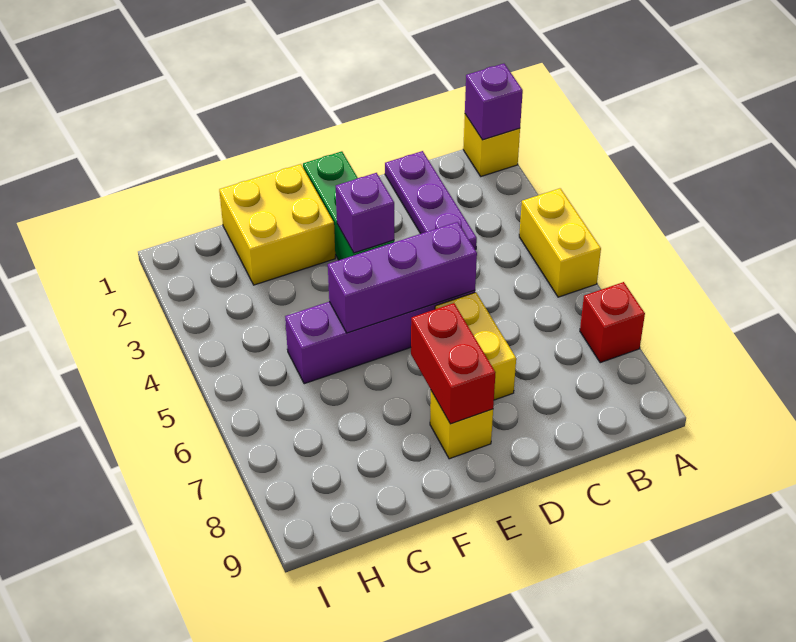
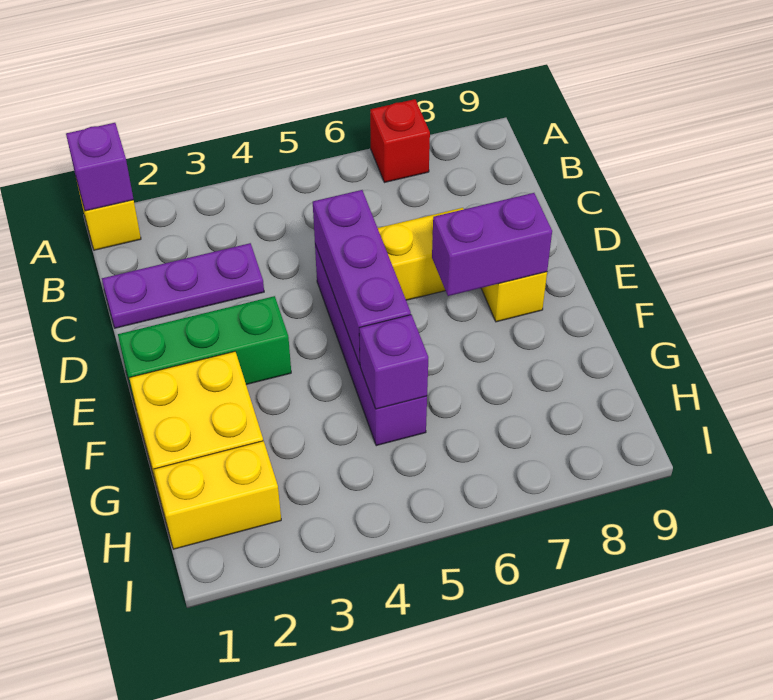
yellow brick A4:A5 level 1 -> yellow brick H1:H2 level 1
purple brick E3 level 2 -> purple brick G5 level 2
red brick E7:E8 level 2 -> purple brick E7:E8 level 2

